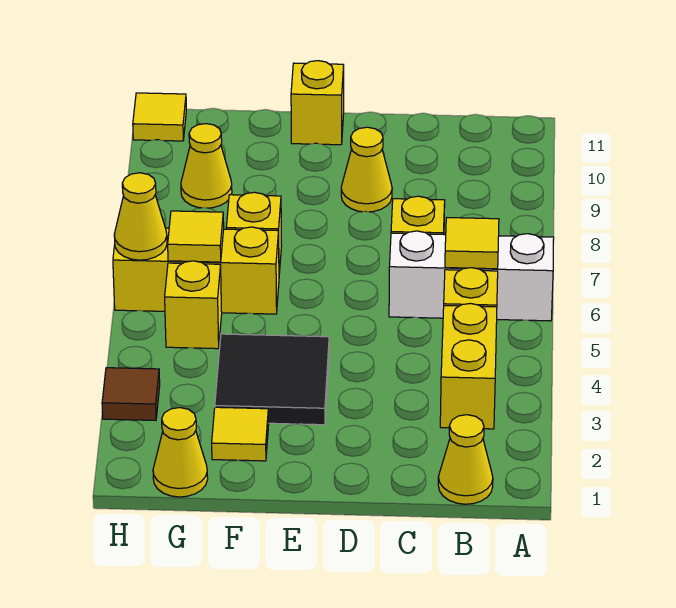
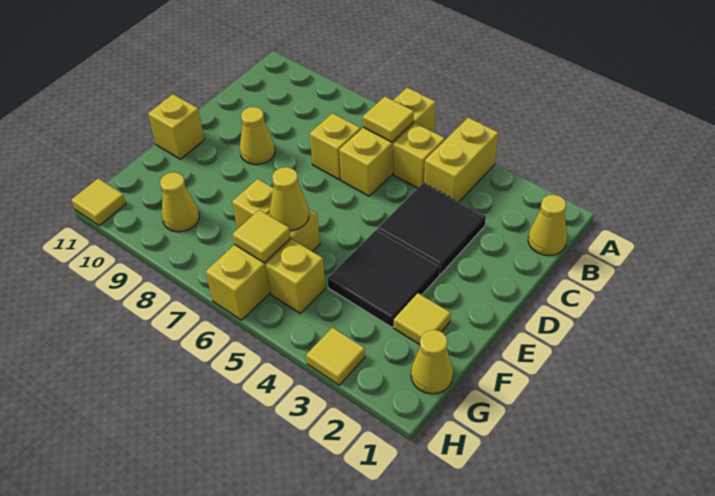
white brick A6:C6 level 1 -> yellow brick A6:C6 level 1
yellow brick B3:B4 level 1 -> yellow brick A4:B4 level 1
none -> black tile C3:D4 level 1
brown tile H3 level 1 -> yellow tile H3 level 1
yellow cone H6 level 2 -> yellow cone F6 level 2

